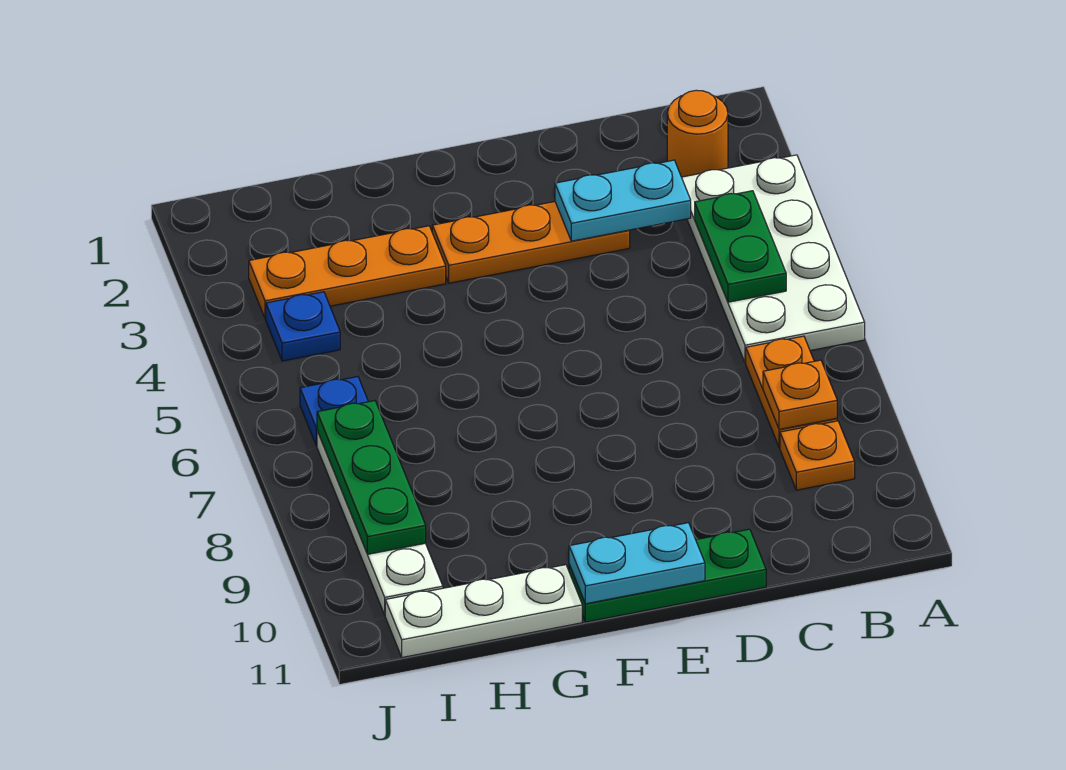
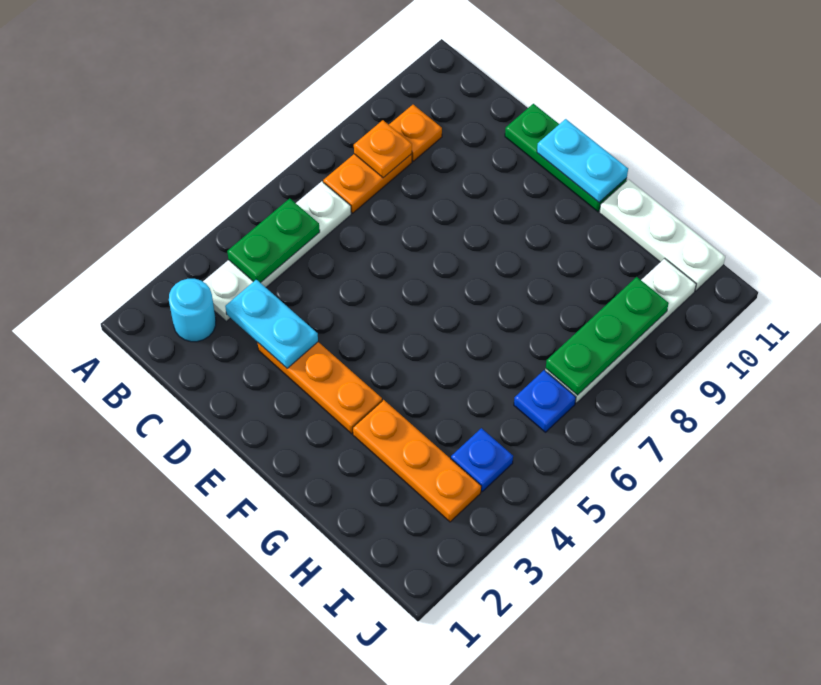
white plate A3:B6 level 1 -> white plate B3:B6 level 1
orange round brick B2 level 1 -> cyan round brick B2 level 1

